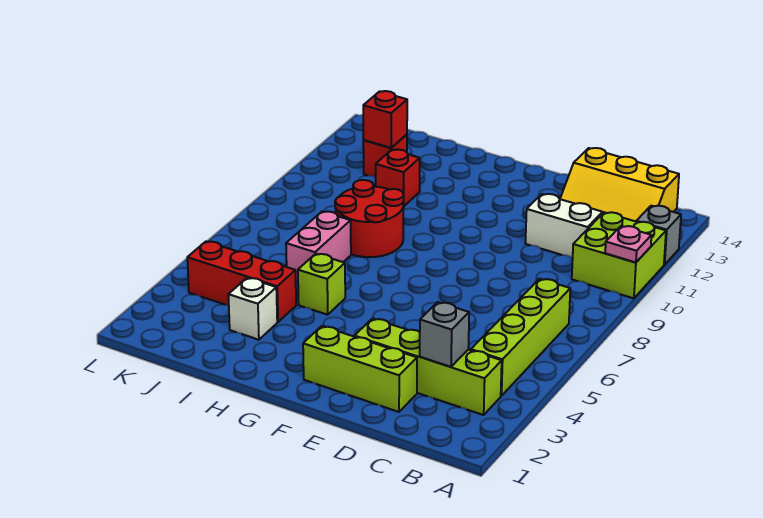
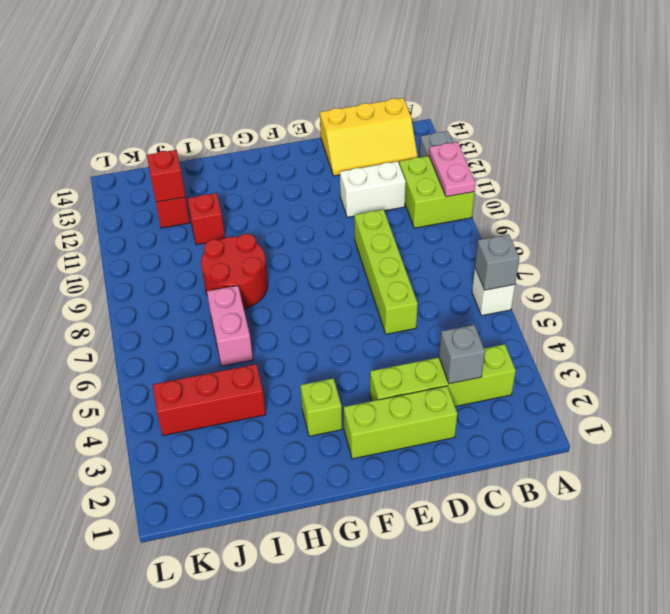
none -> grey brick A6 level 2
pink plate A10 level 2 -> pink plate A10:A11 level 2
lime brick B4:B7 level 1 -> lime brick D6:D9 level 1
lime brick H5 level 1 -> lime brick G3 level 1
white brick I3 level 1 -> white brick A6 level 1

